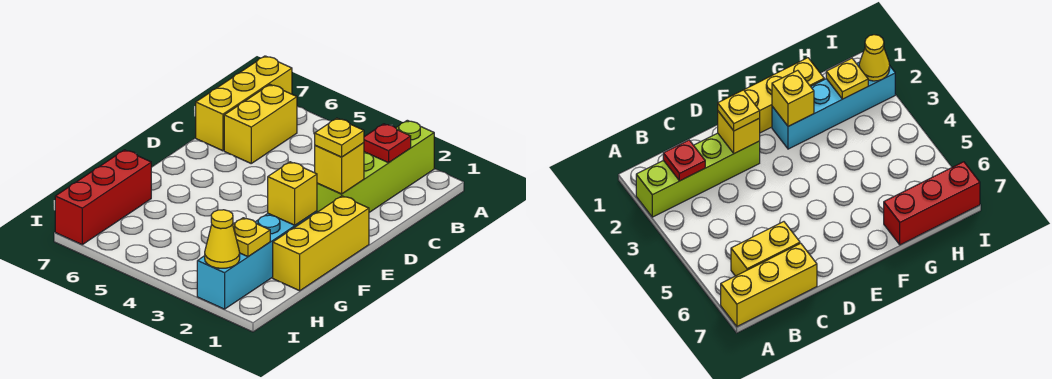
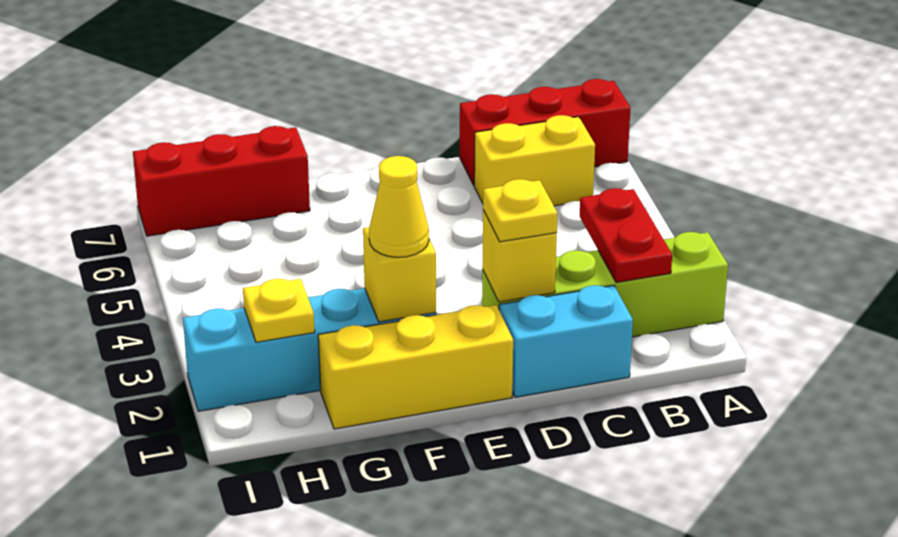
yellow brick A7:C7 level 1 -> red brick A7:C7 level 1
red plate B2 level 2 -> red plate B2:B3 level 2
none -> cyan brick C1:D1 level 1
yellow cone I2 level 2 -> yellow cone F2 level 3

